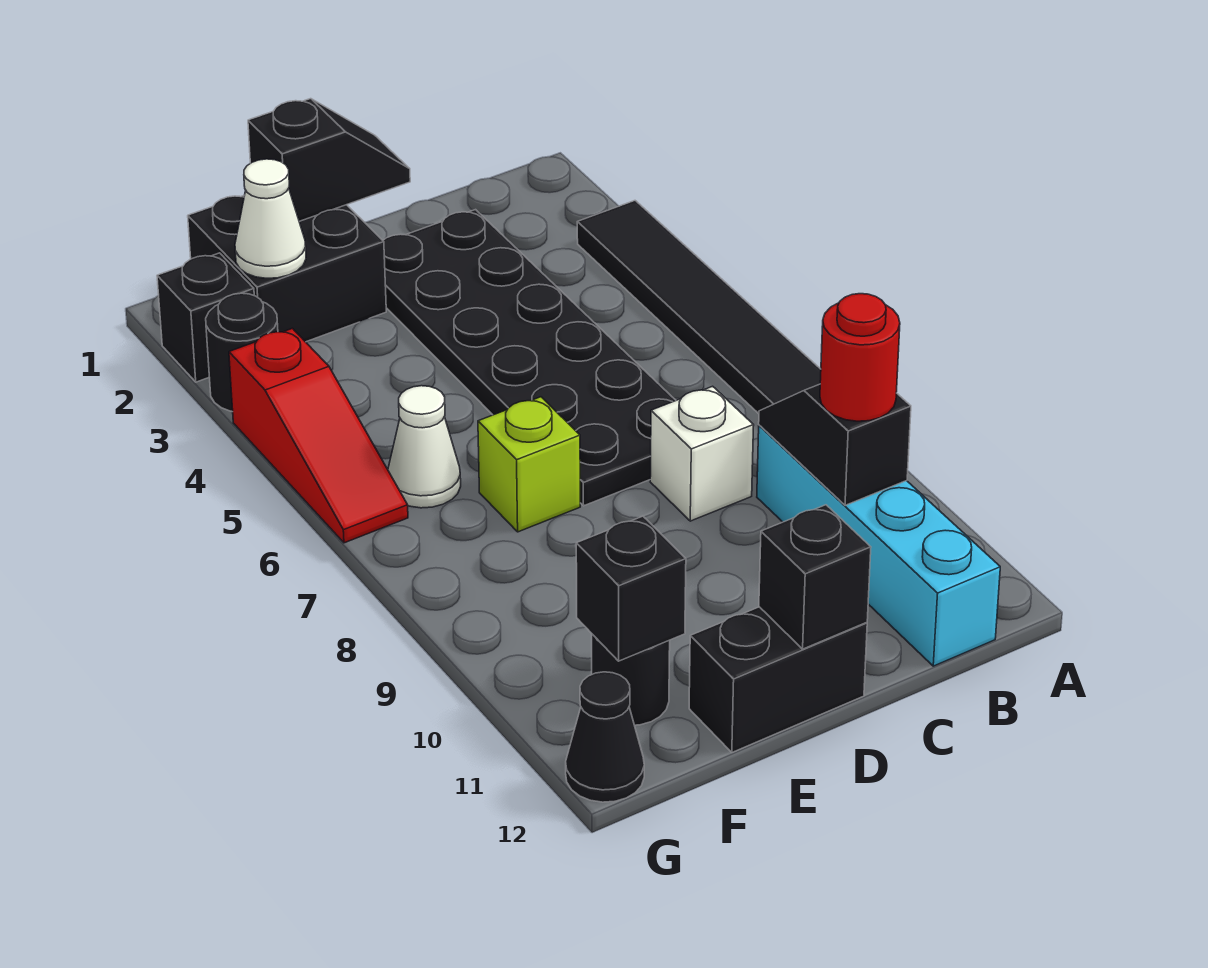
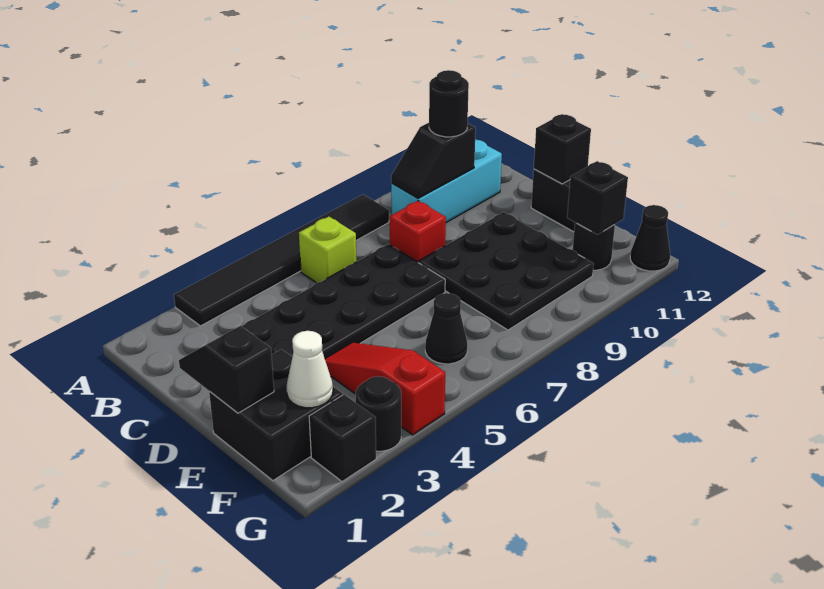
cyan brick B9:B12 level 1 -> cyan brick B9:B11 level 1
red round brick B10 level 3 -> black round brick B10 level 3
white brick C8 level 1 -> red brick C8 level 1
none -> black plate D8:F10 level 1
lime brick E7 level 1 -> lime brick B6 level 1
white cone F6 level 1 -> black cone F6 level 1
red slope G4:G6 level 1 top 4 -> red slope E4:G4 level 1 top G

